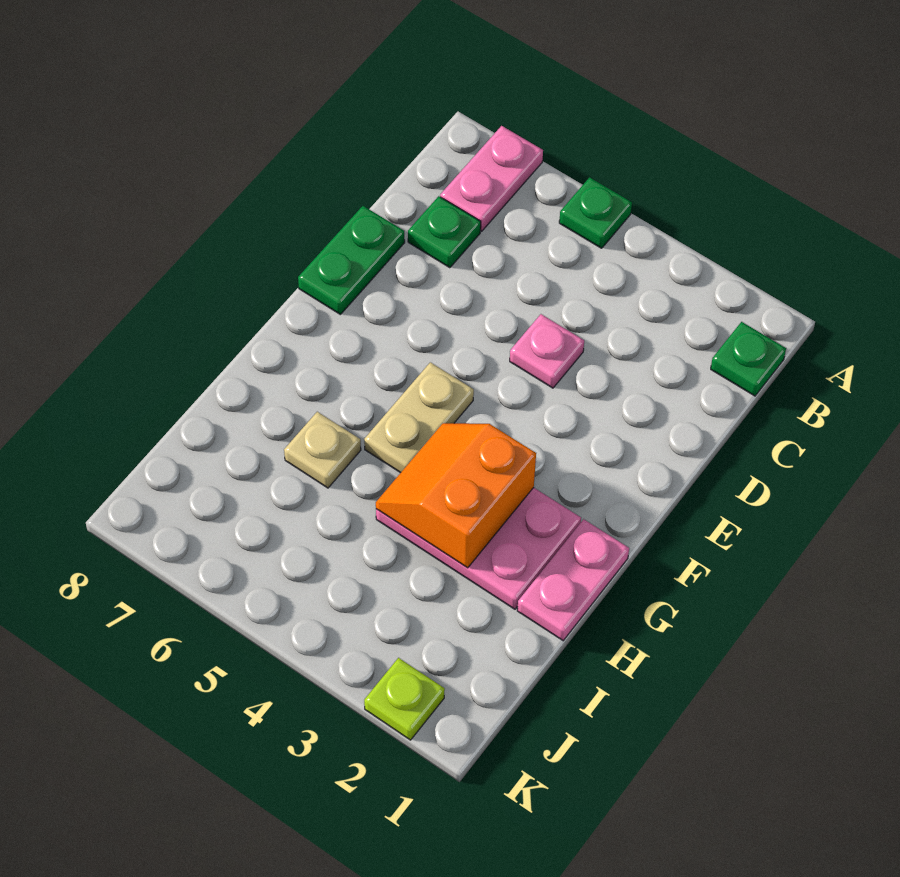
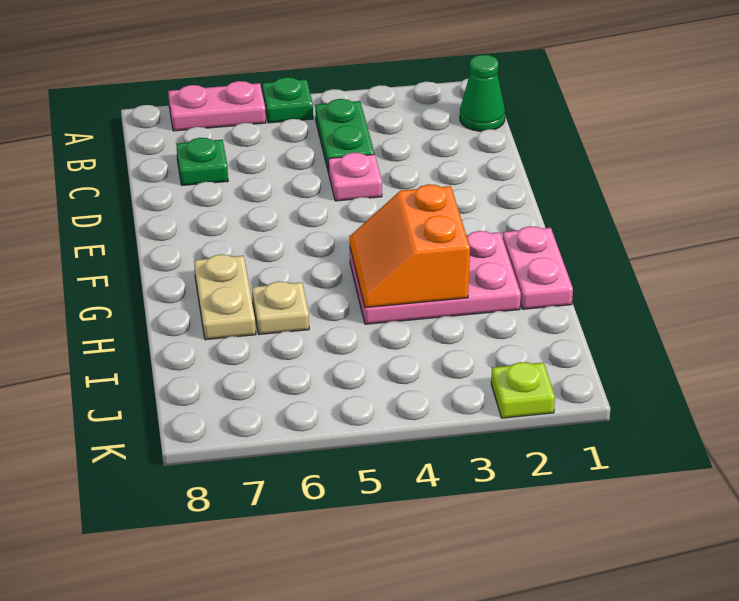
pink plate A7:B7 level 1 -> pink plate A6:A7 level 1
green plate B1 level 1 -> green cone B1 level 1
green plate D8:E8 level 1 -> green plate B4:C4 level 1
tan plate F5:G5 level 1 -> tan plate G7:H7 level 1

